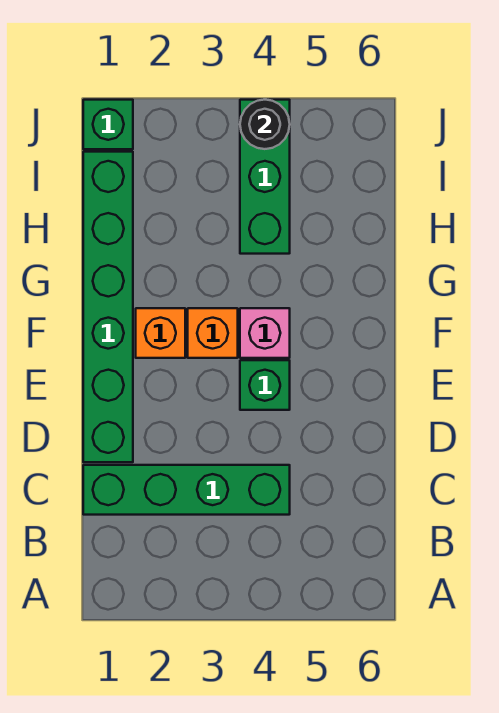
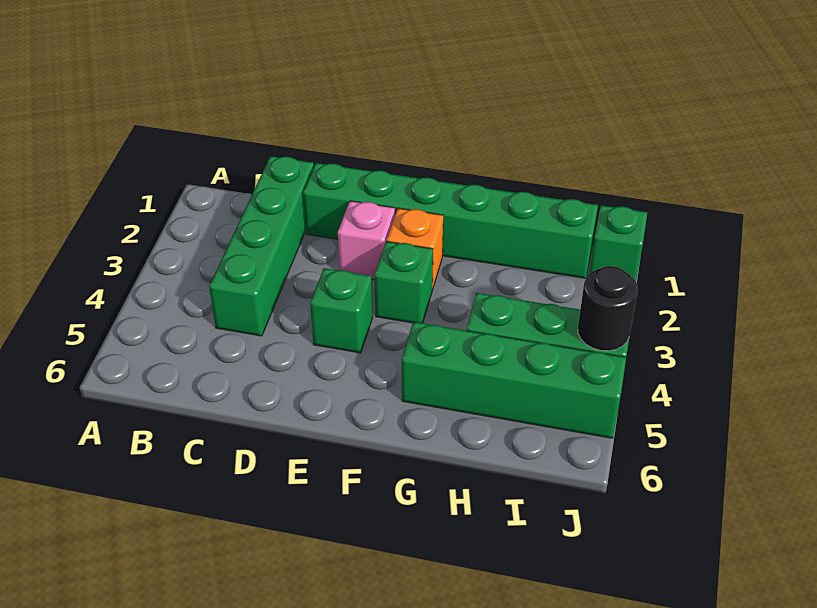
orange brick F3 level 1 -> green brick F3 level 1
pink brick F4 level 1 -> pink brick E2 level 1
none -> green brick G5:J5 level 1

